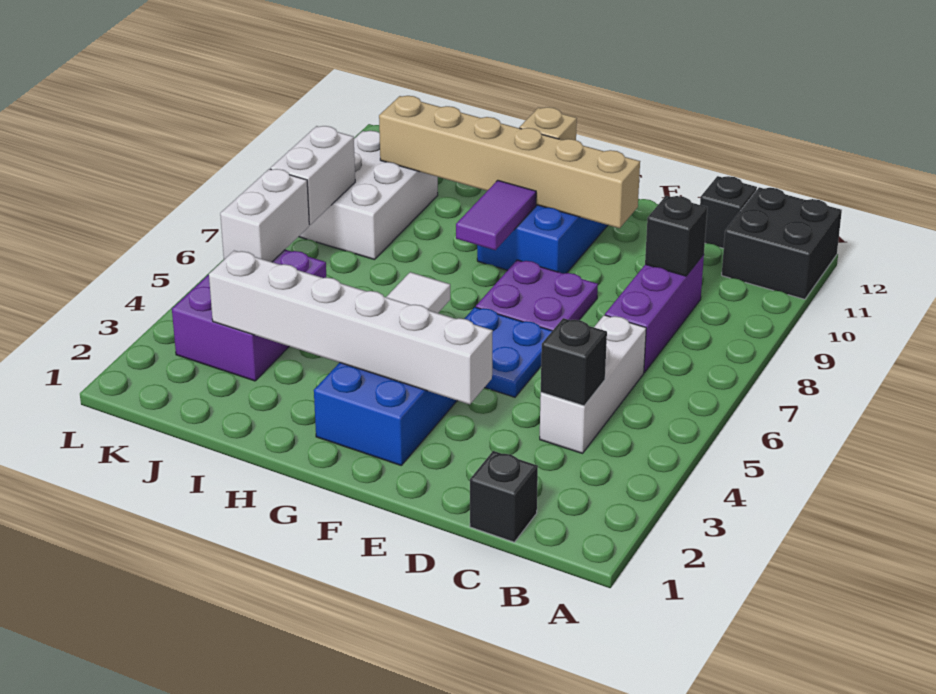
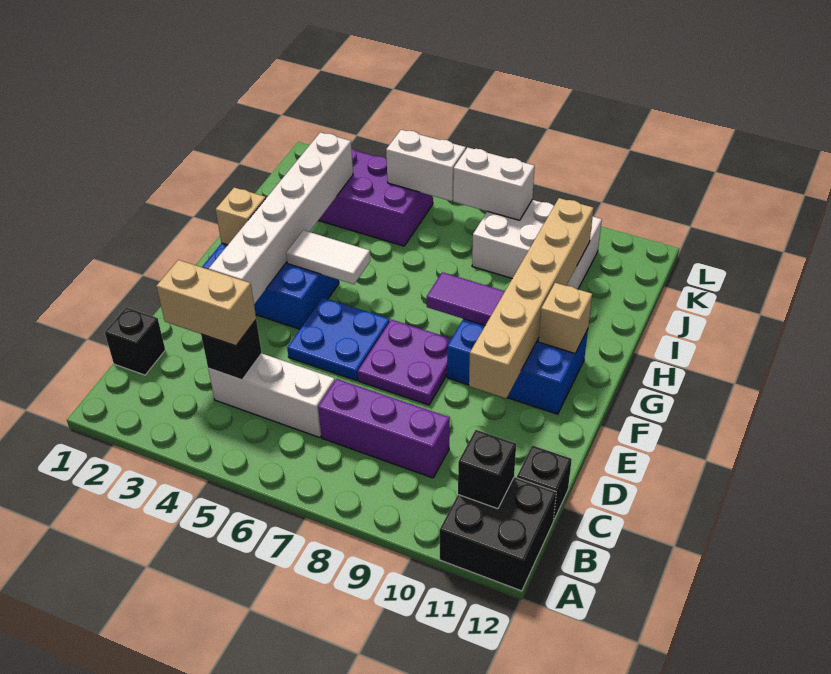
none -> tan brick C3:C4 level 3
black brick C9 level 2 -> black brick B11 level 2
none -> tan brick G2 level 2

